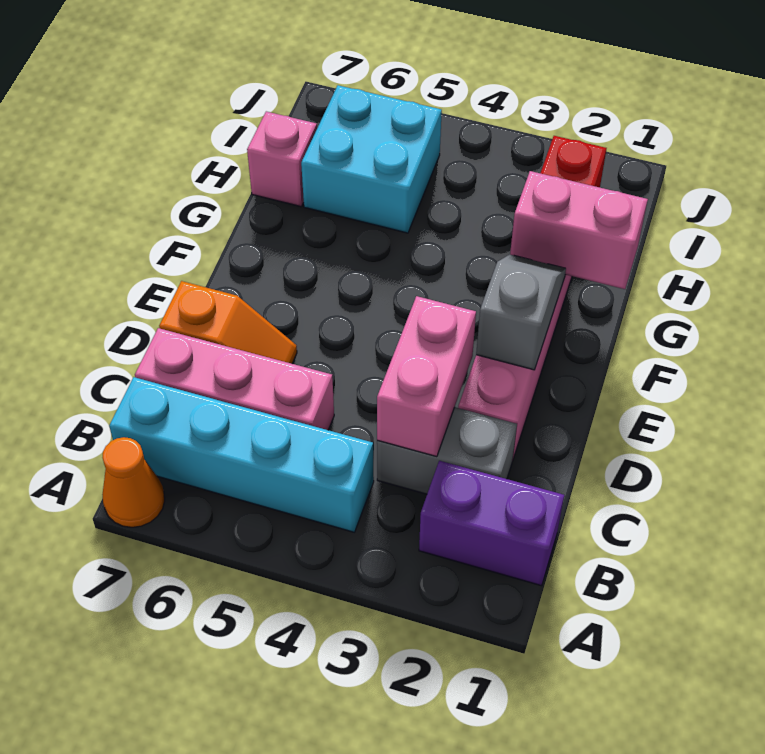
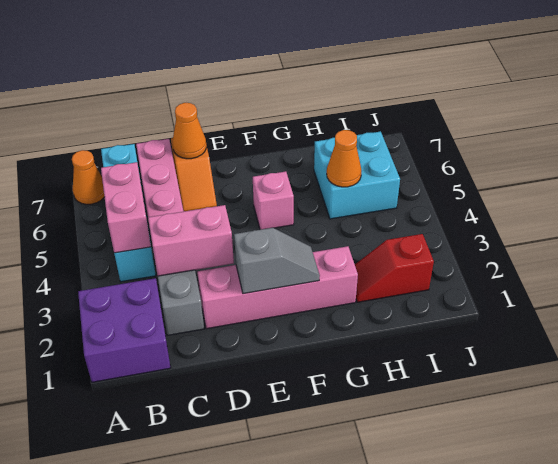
purple brick B1:B2 level 1 -> purple brick A1:B2 level 1
none -> orange cone D7 level 2
pink brick G1:G2 level 2 -> pink brick B4:B5 level 2
none -> orange cone H5 level 2
pink brick H7 level 1 -> pink brick F5 level 1

